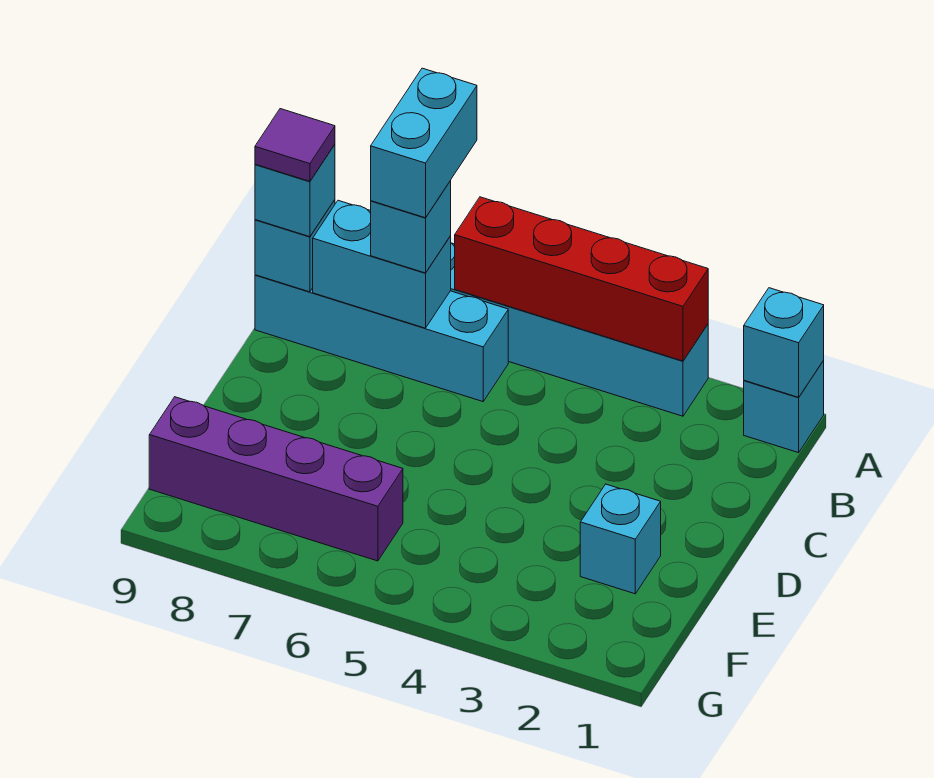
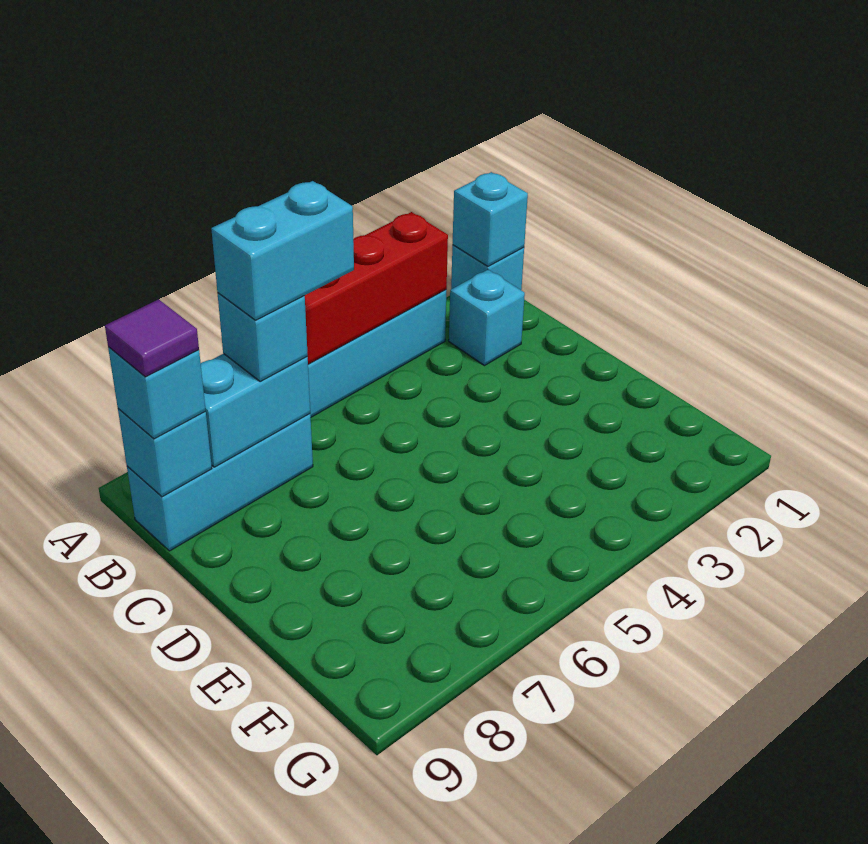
cyan brick A7:B7 level 4 -> cyan brick B6:B7 level 4
cyan brick B6:B9 level 1 -> cyan brick B7:B9 level 1
cyan brick E2 level 1 -> cyan brick B2 level 1
purple brick F6:F9 level 1 -> none

